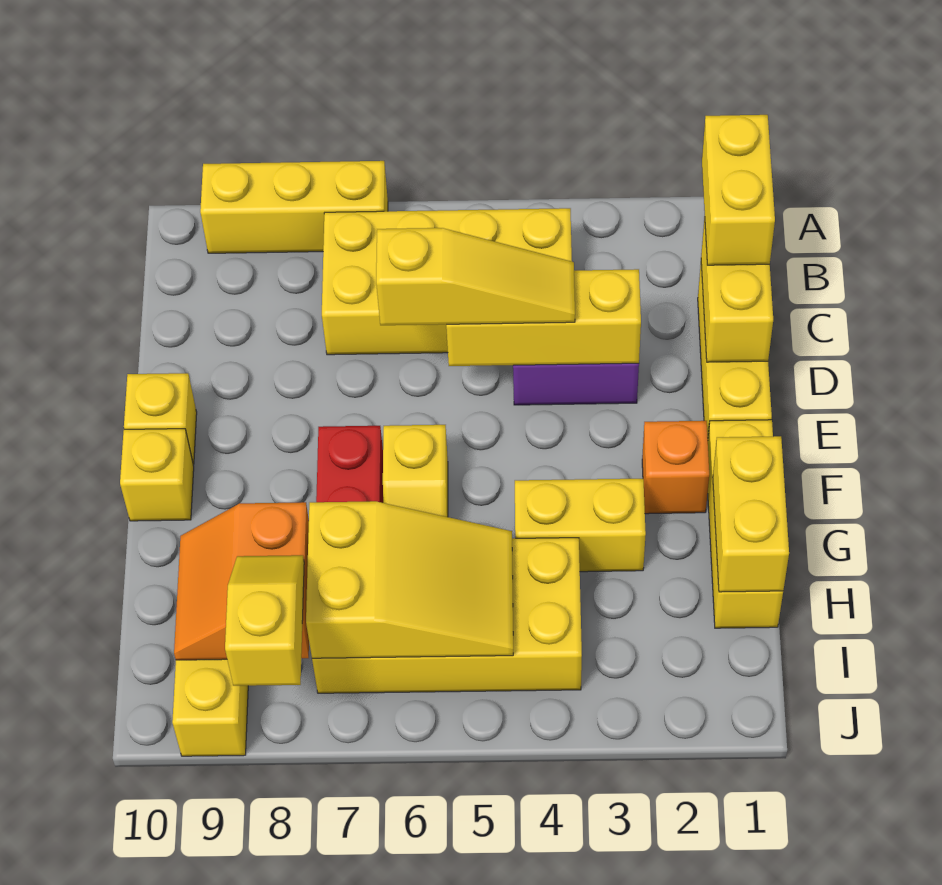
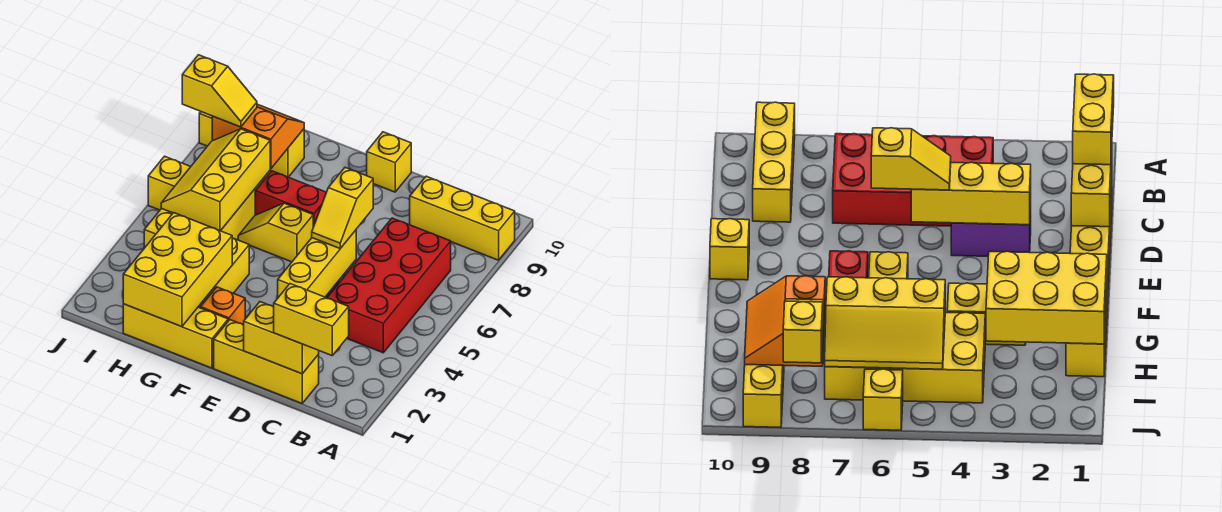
yellow brick A7:A9 level 1 -> yellow brick A9:C9 level 1
yellow brick B4:C7 level 1 -> red brick B4:C7 level 1
yellow slope D4:D6 level 3 top 6 -> yellow slope D5:D6 level 3 top 6
yellow brick F10 level 1 -> yellow brick J6 level 1
yellow brick G1:H1 level 2 -> yellow brick G1:H3 level 2
yellow slope H5:I7 level 2 top 7 -> yellow slope H5:I7 level 2 top H

